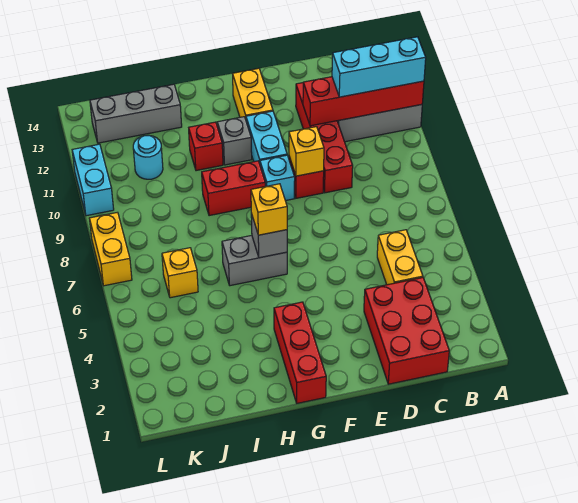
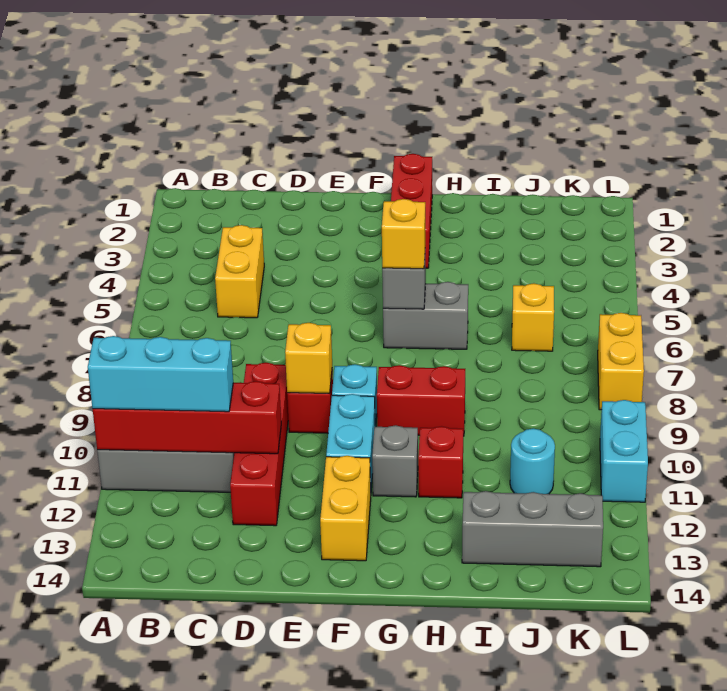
red brick C1:D3 level 1 -> none

